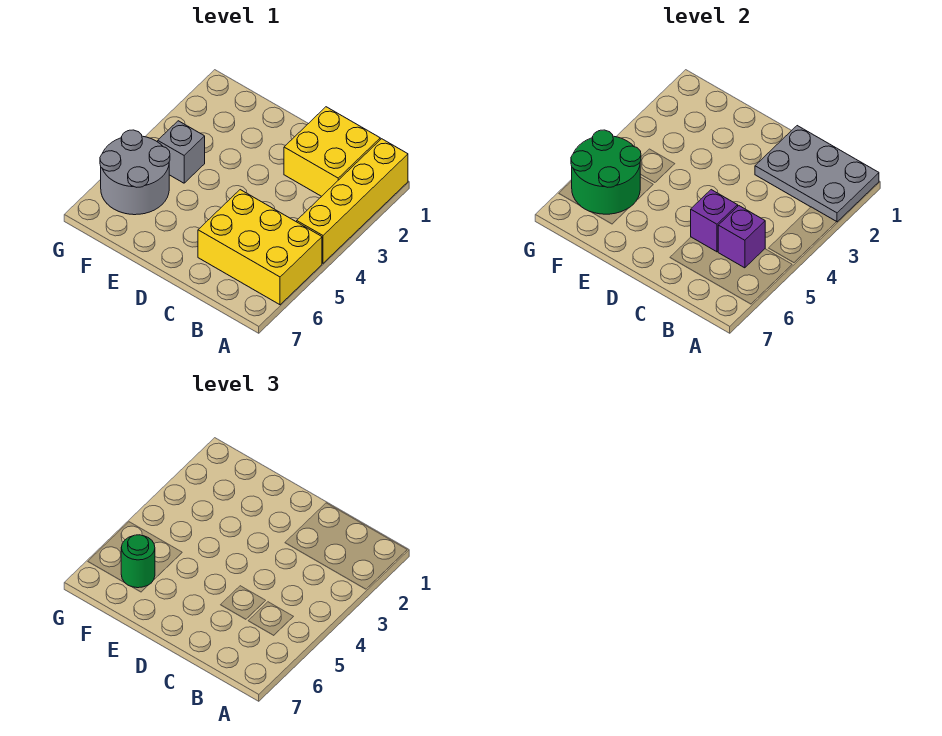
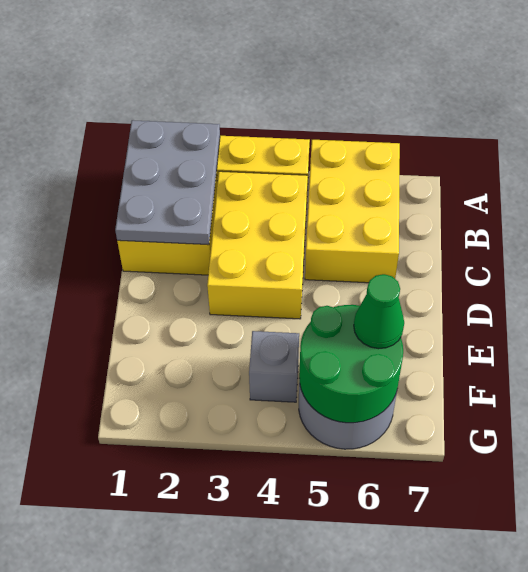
none -> yellow brick B3:D4 level 1
purple brick B5 level 2 -> none
purple brick C5 level 2 -> none
green round brick F6 level 3 -> green cone F6 level 3

